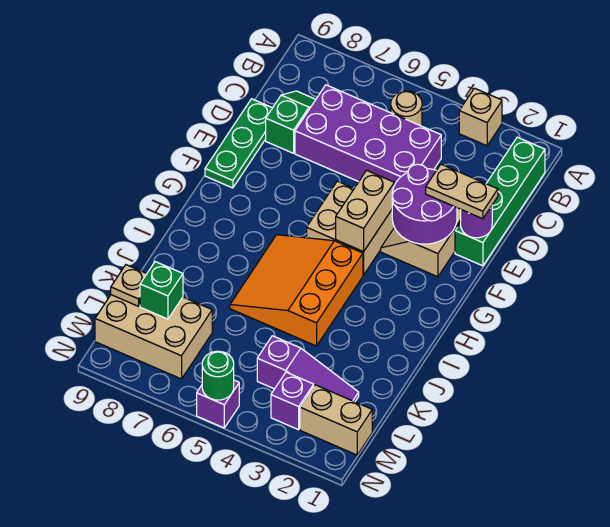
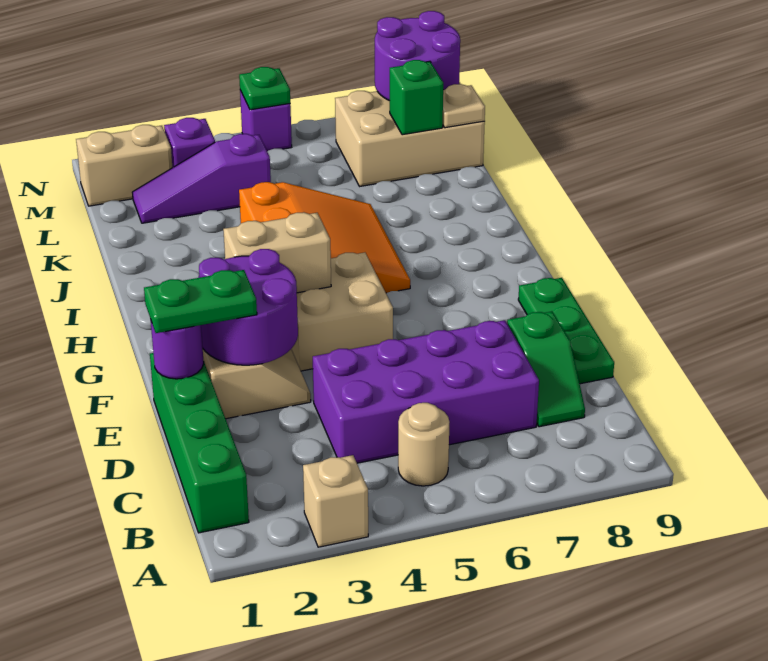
tan plate E1:E2 level 3 -> green plate E1:E2 level 3
tan brick F4:G4 level 2 -> tan brick G3:G4 level 2
none -> purple round brick M8:N9 level 2
green round brick N5 level 2 -> green plate N5 level 2

